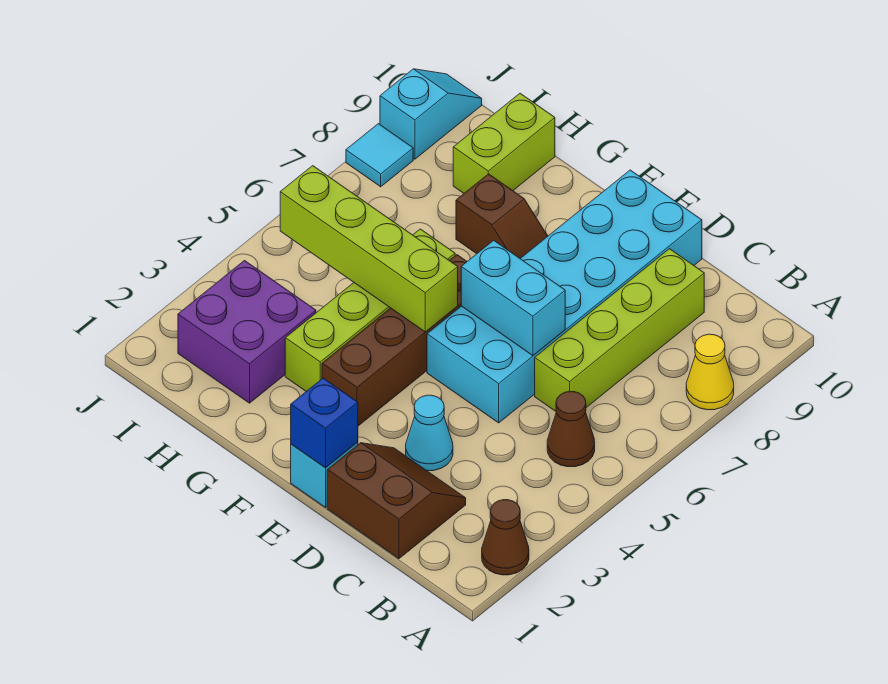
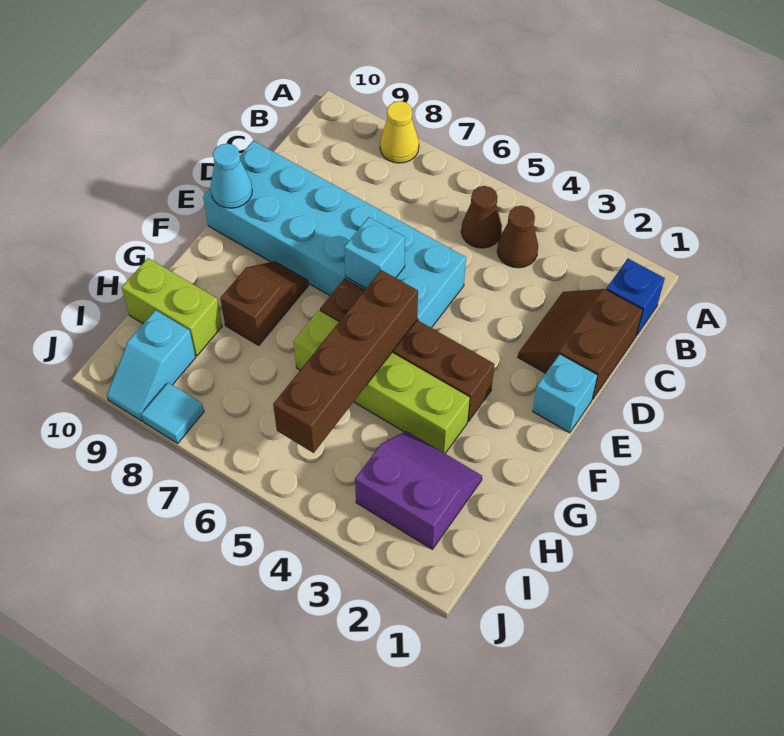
brown cone A2 level 1 -> brown cone B4 level 1
lime brick C6:C9 level 1 -> none
cyan cone D3 level 1 -> cyan cone E10 level 2
cyan brick D6:E6 level 2 -> cyan brick E6 level 2
blue brick E1 level 2 -> blue brick B1 level 1
lime brick F5:I5 level 2 -> brown brick F5:I5 level 2
purple brick H2:I3 level 1 -> purple slope H2:I3 level 1 top I
cyan slope J9:J10 level 1 top 9 -> cyan slope I9:J9 level 1 top I

